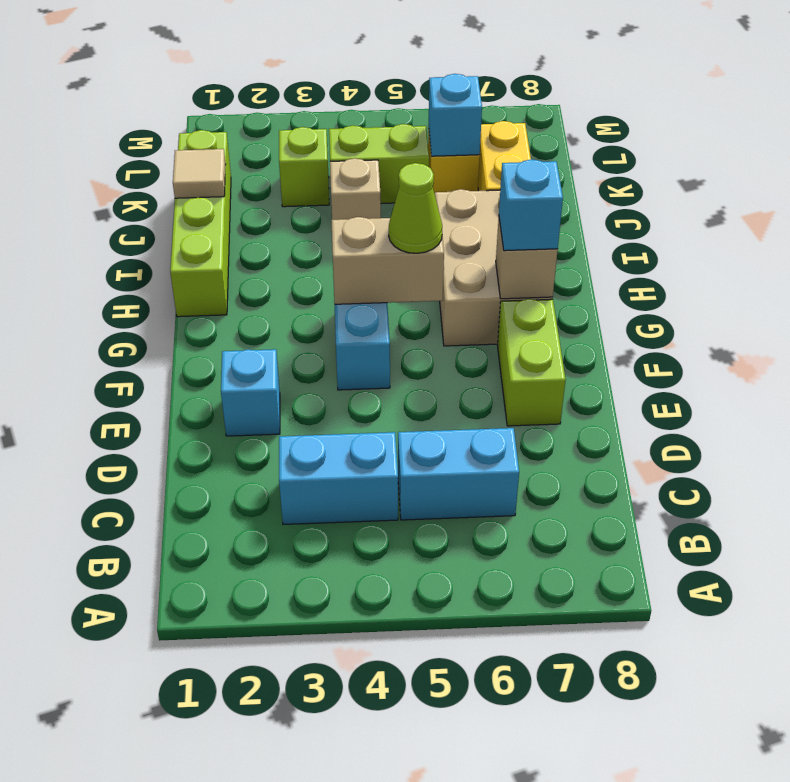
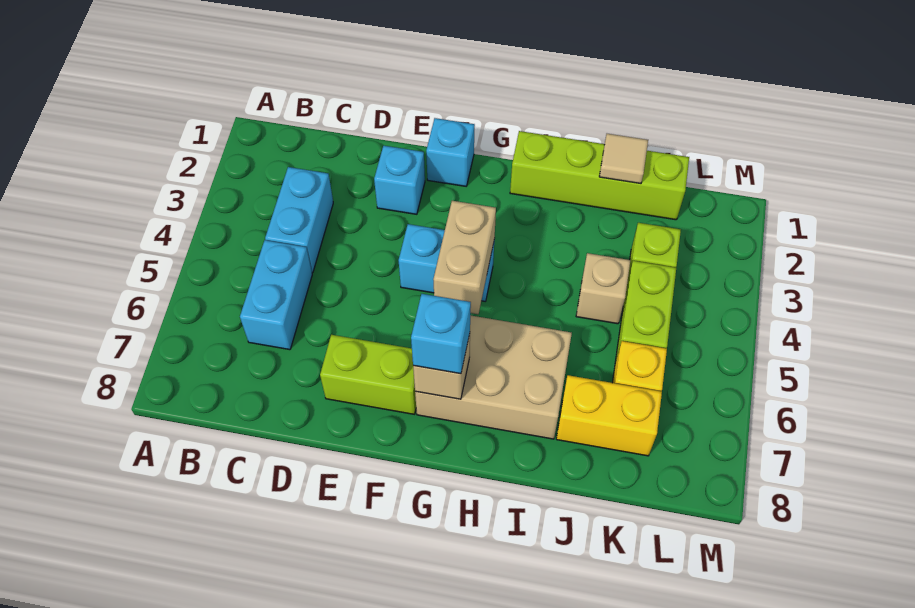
lime cone G5 level 3 -> none
cyan brick K6 level 2 -> cyan brick F1 level 1

